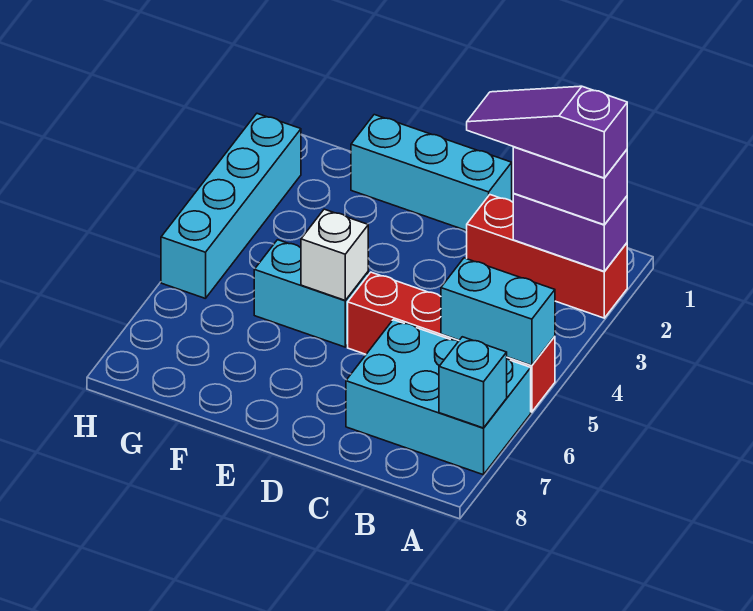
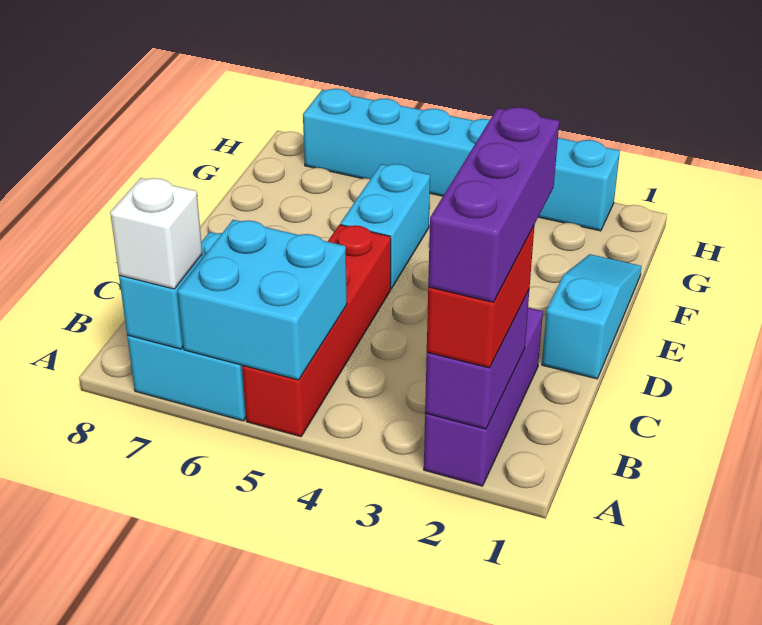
red brick A2:C2 level 1 -> purple brick A2:C2 level 1
purple brick A2:B2 level 3 -> red brick A2:B2 level 3
purple slope A2:C2 level 4 top A -> purple brick A2:C2 level 4
cyan brick A5:B5 level 2 -> cyan brick A5:B6 level 2
cyan brick D1:F1 level 1 -> cyan slope D1:F1 level 1 top D
white brick E5 level 2 -> white brick A7 level 3
cyan brick H2:H5 level 1 -> cyan brick H2:H7 level 1

